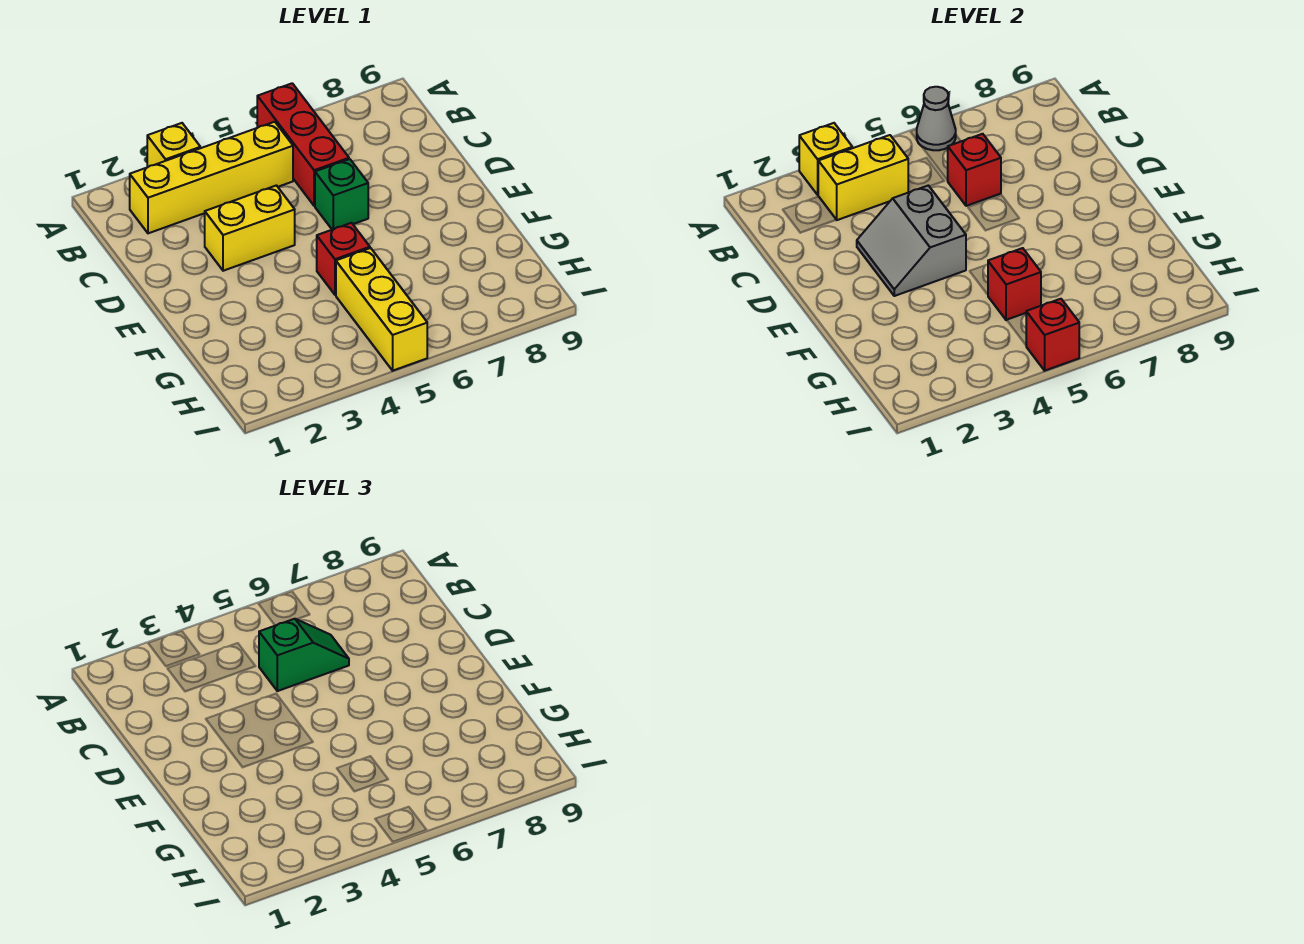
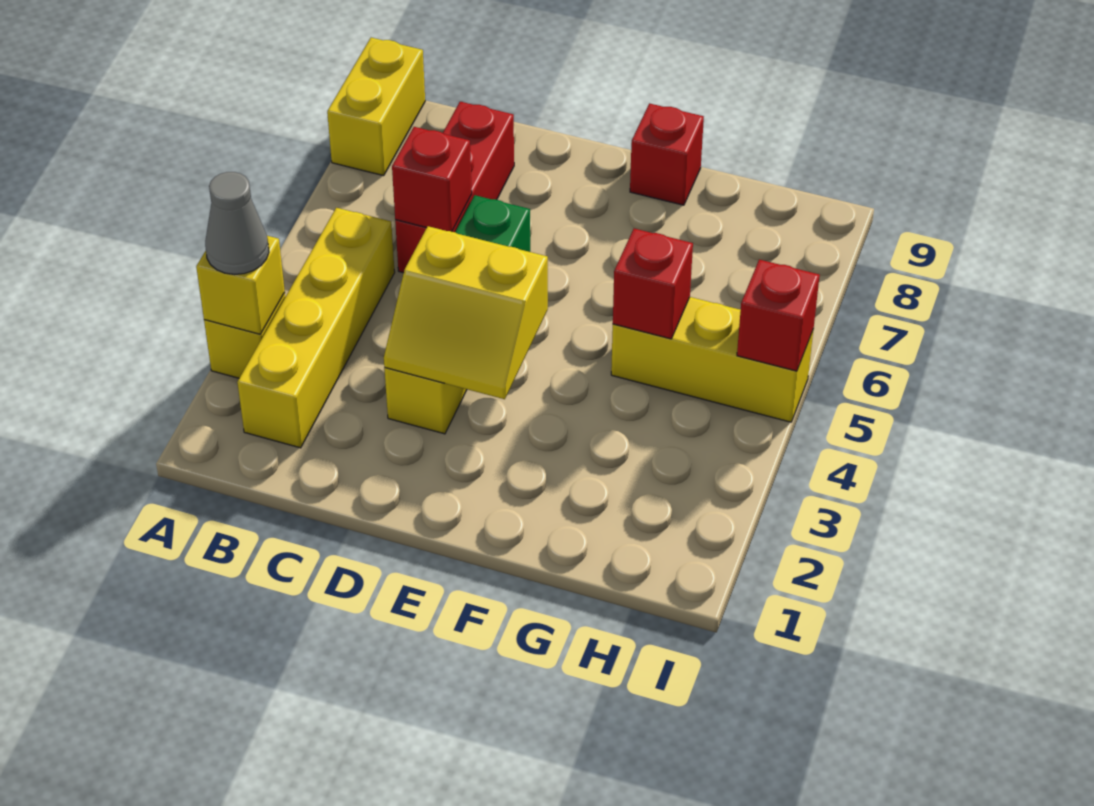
red brick A6:C6 level 1 -> red brick C6:C8 level 1
grey cone A6 level 2 -> grey cone A3 level 3
yellow brick B3:B4 level 2 -> yellow brick A8:A9 level 1
green slope C5:C6 level 3 top 5 -> none
grey slope D3:E4 level 2 top 4 -> yellow slope D3:E4 level 2 top 4
red brick F5 level 1 -> red brick F9 level 1

